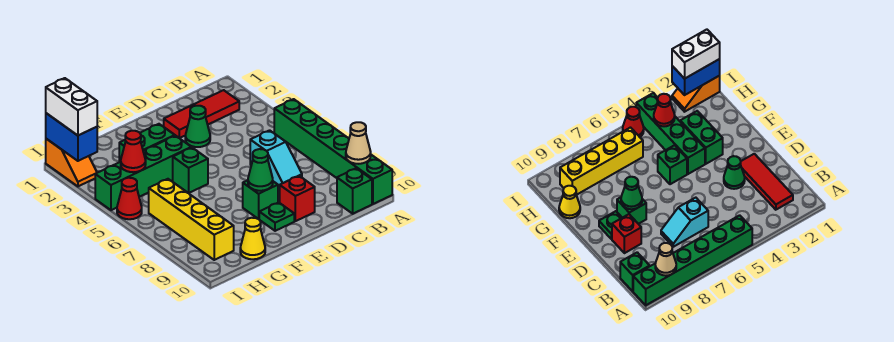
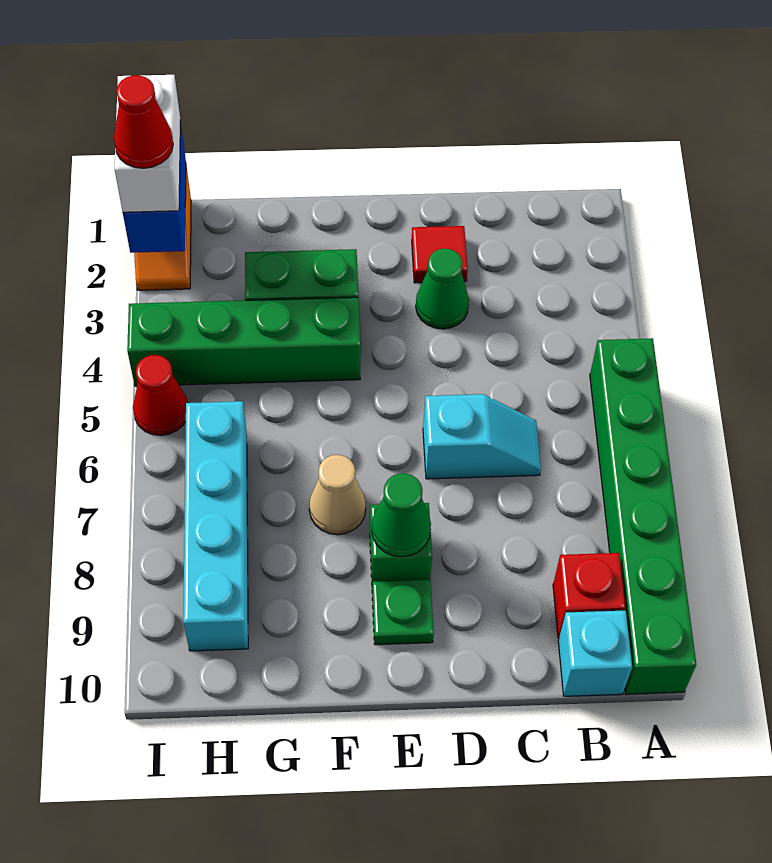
tan cone A9 level 2 -> tan cone F7 level 1
red tile B2:D2 level 1 -> red tile D2 level 1
green brick B10 level 1 -> cyan brick B10 level 1
cyan slope C6:C7 level 1 top 6 -> cyan slope C6:D6 level 1 top D
red brick D9 level 1 -> red brick B9 level 1
green brick F5 level 1 -> none
yellow cone G10 level 1 -> none
red cone H4 level 2 -> red cone I2 level 4
yellow brick H6:H9 level 1 -> cyan brick H6:H9 level 1

